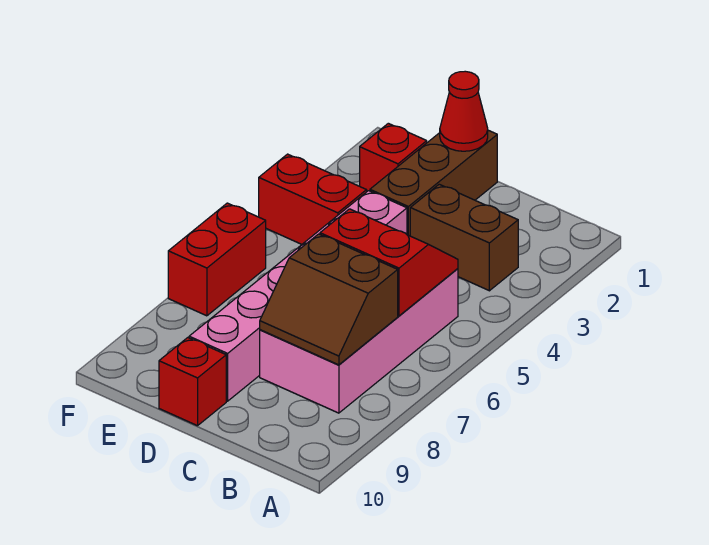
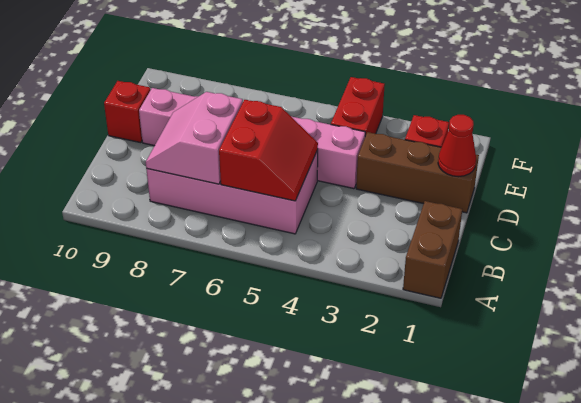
brown brick B3:C3 level 1 -> brown brick A1:B1 level 1
brown slope B7:C8 level 2 top 7 -> pink slope B7:C8 level 2 top 7
red brick F6:F7 level 1 -> none

